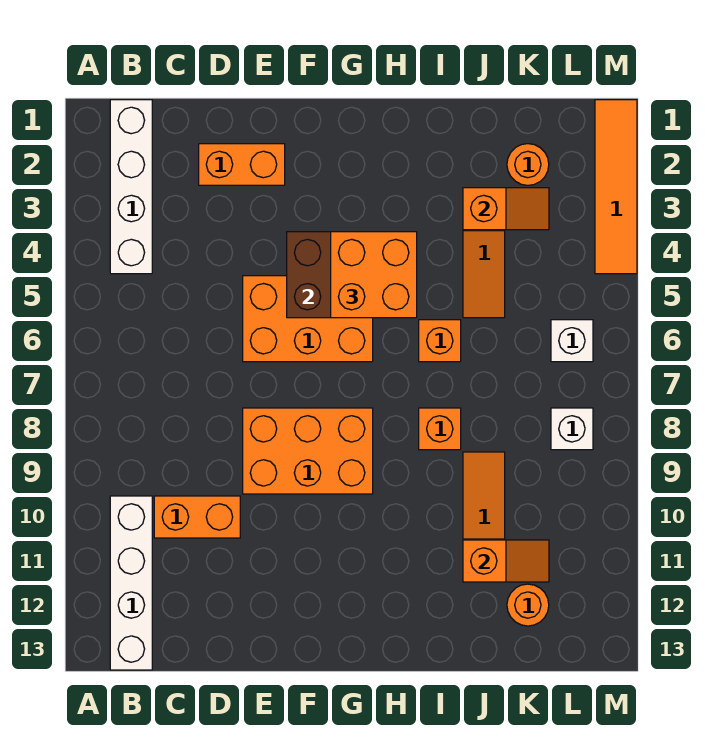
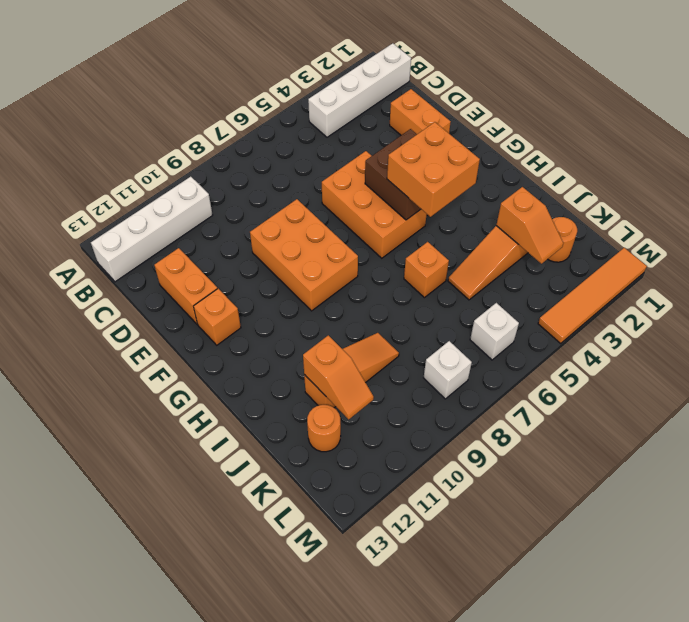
orange brick C10:D10 level 1 -> orange brick D12:E12 level 1
orange brick I8 level 1 -> orange brick F12 level 1

